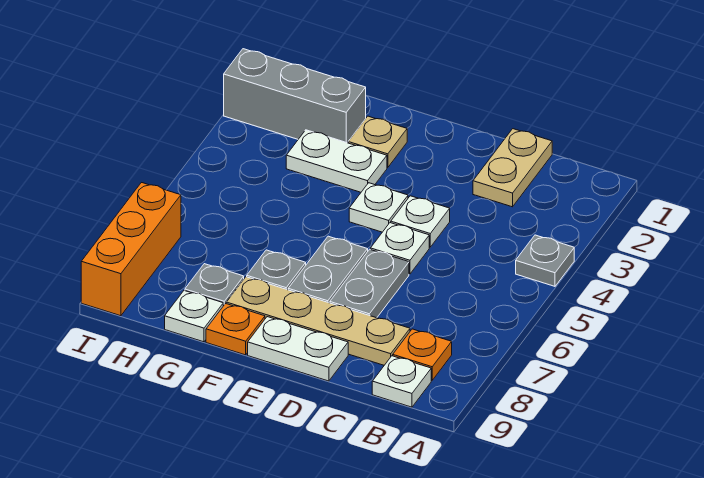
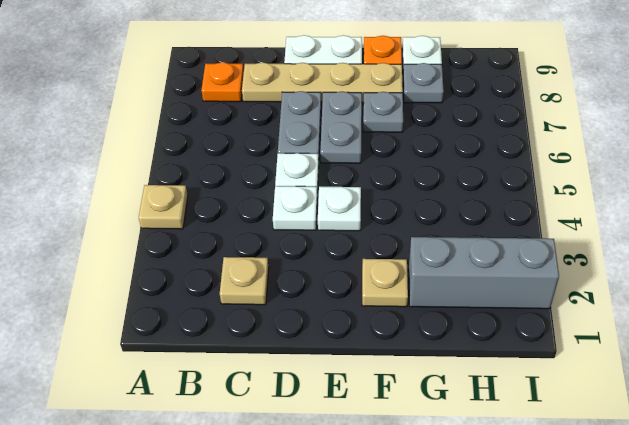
grey plate A4 level 1 -> tan plate A4 level 1
white plate B9 level 1 -> none
tan plate C1:C2 level 1 -> tan plate C2 level 1
white plate F3:G3 level 1 -> none
orange brick I7:I9 level 1 -> none

